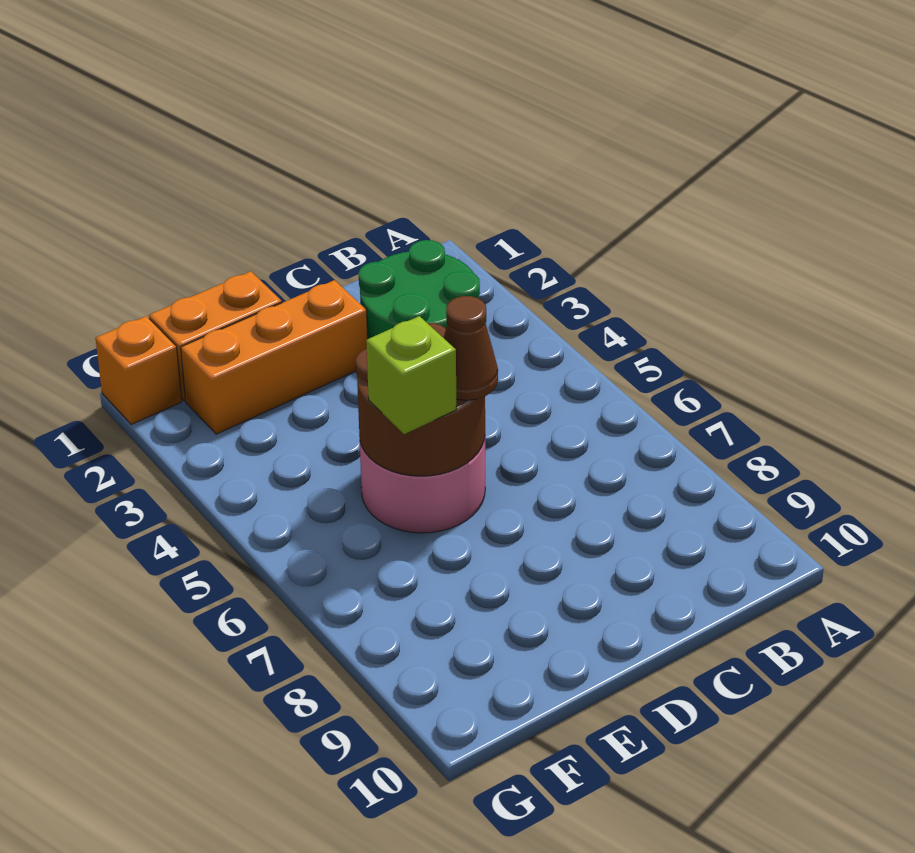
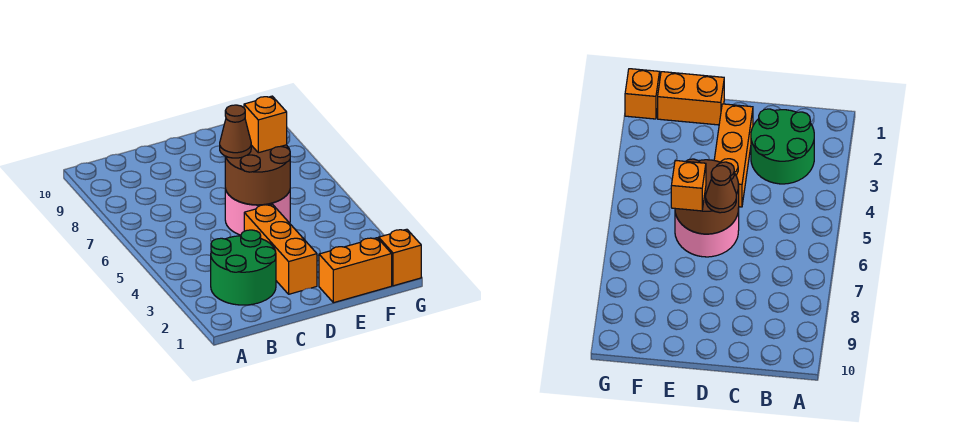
orange brick D2:F2 level 1 -> orange brick D2:D4 level 1
lime brick E6 level 3 -> orange brick E6 level 3

